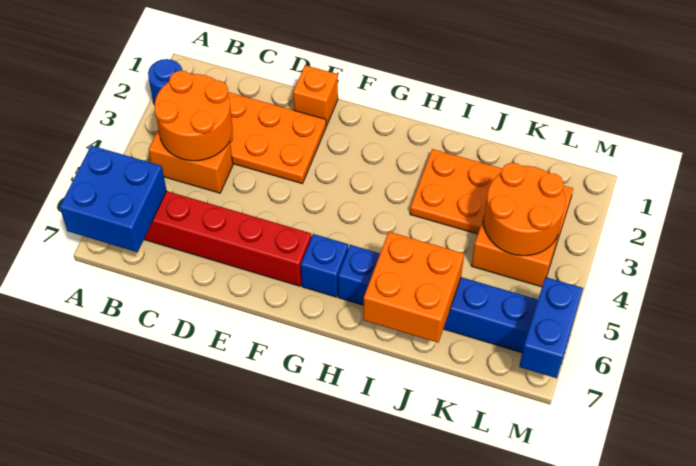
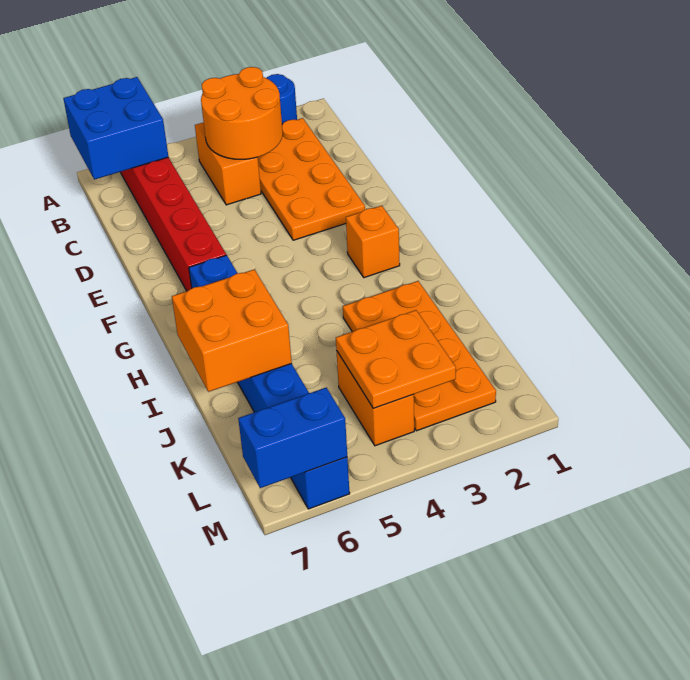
orange brick E1 level 1 -> orange brick G2 level 1
orange round brick K3:L4 level 2 -> orange plate K3:L4 level 2

